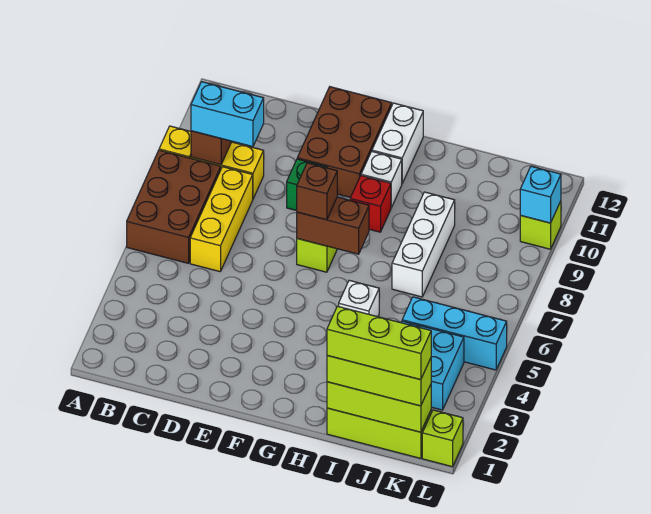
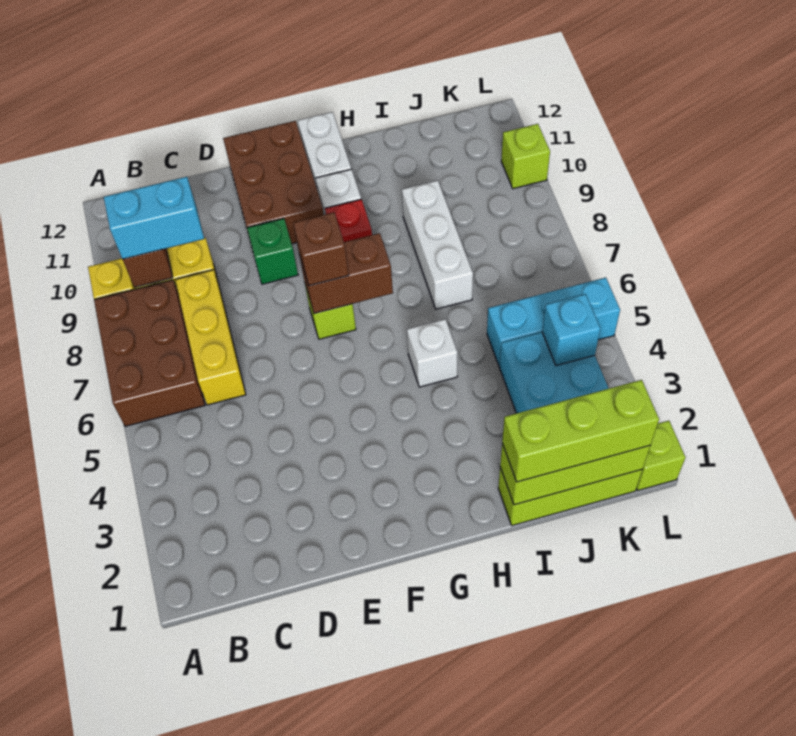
lime brick I1:K1 level 4 -> none
cyan brick L10 level 2 -> cyan brick K4 level 2

